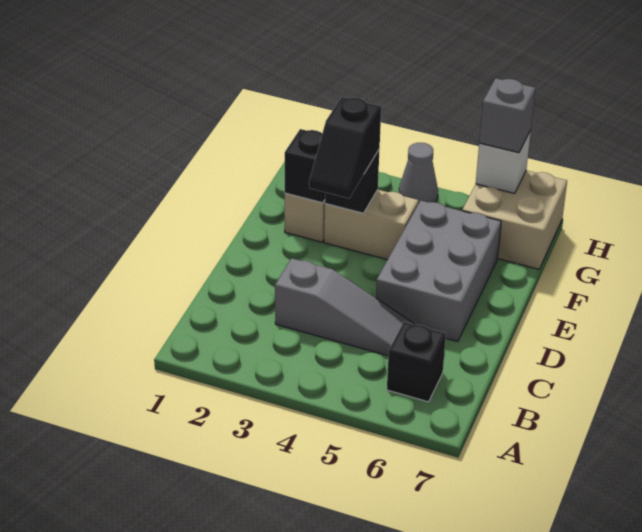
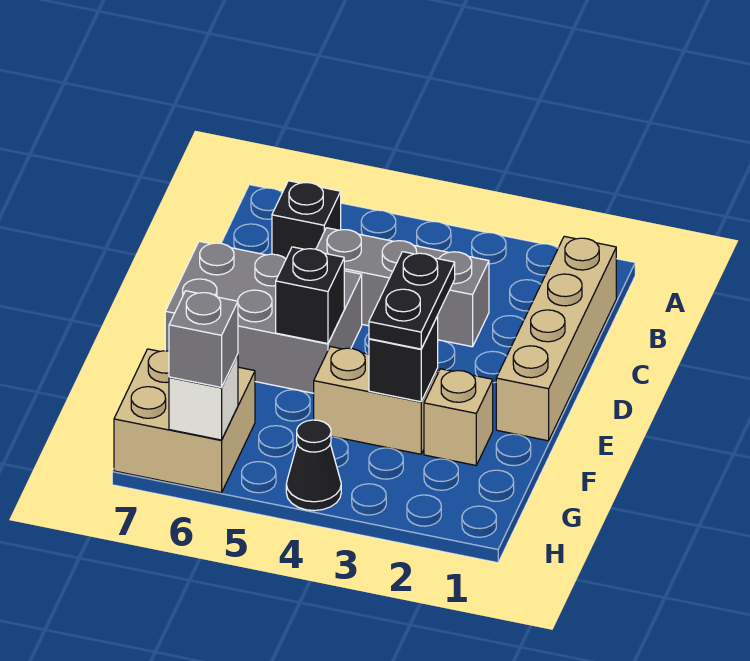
none -> tan brick B1:E1 level 1
grey slope C3:C5 level 1 top 3 -> grey brick C3:C5 level 1
grey brick D5:F6 level 1 -> grey brick D5:E7 level 1
black slope E3:F3 level 3 top F -> black plate E3:F3 level 3
black brick F2 level 2 -> black brick E5 level 2
grey cone H4 level 1 -> black cone H4 level 1

